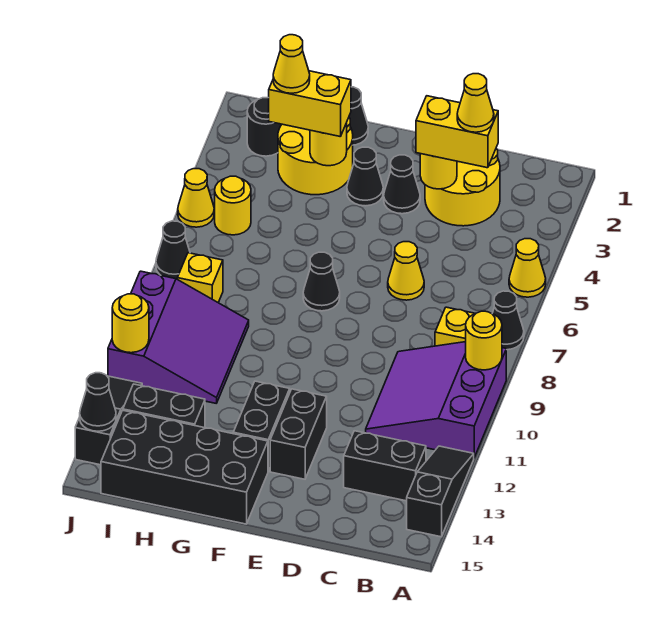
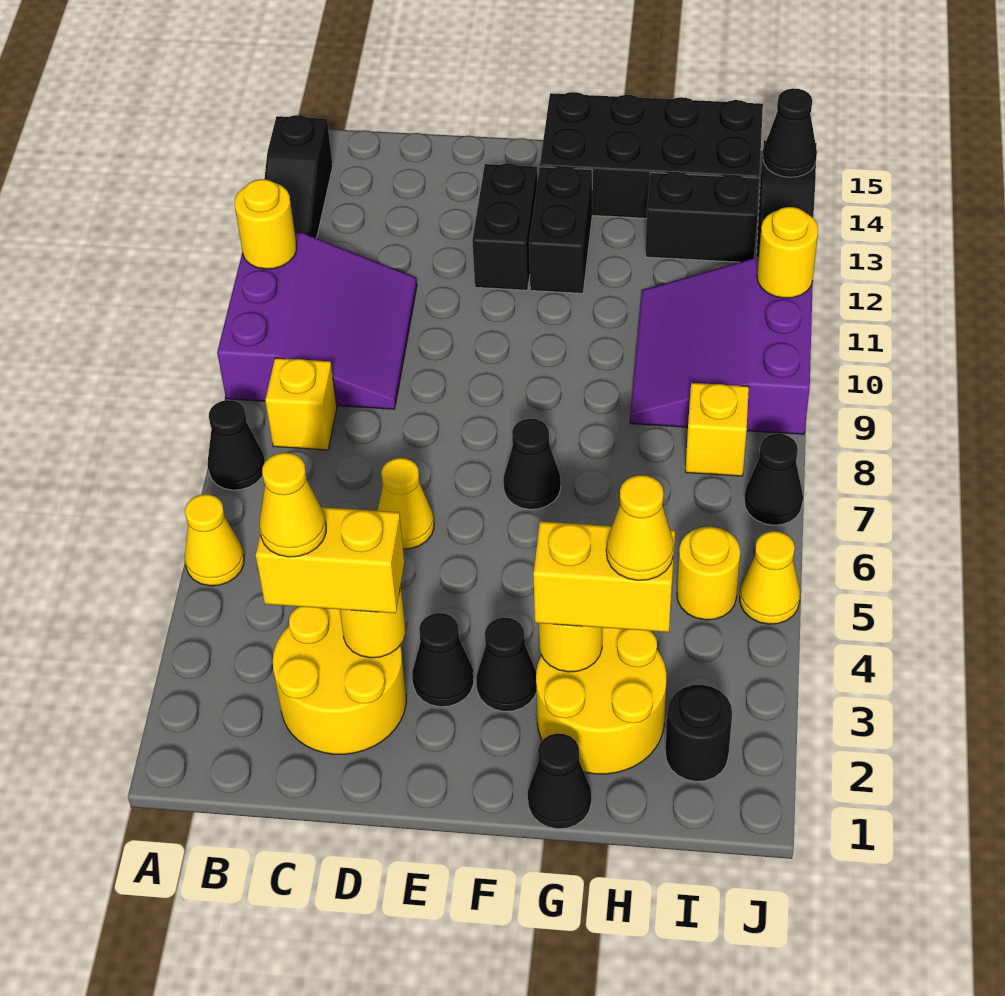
yellow round brick A9 level 2 -> yellow round brick A11 level 2
black brick B13:C13 level 1 -> none

